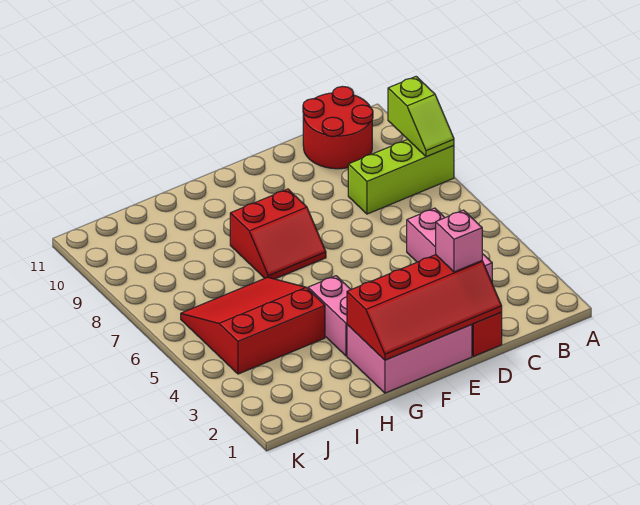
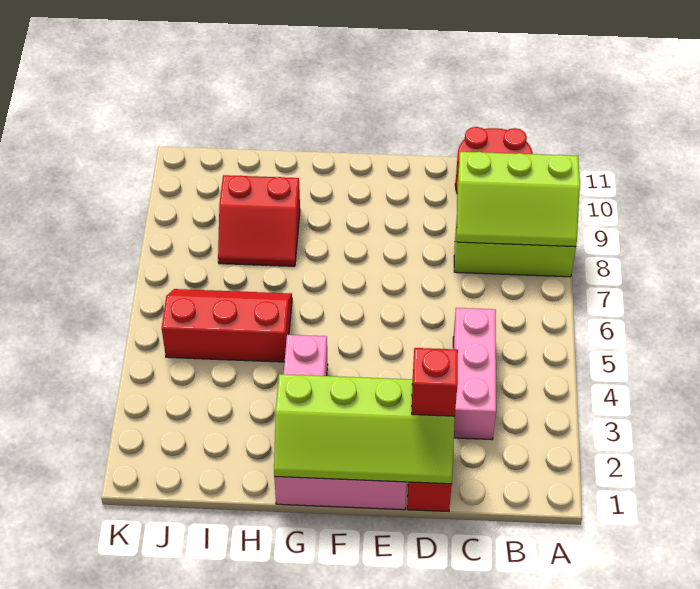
lime slope A8:A9 level 2 top 9 -> lime slope A8:C9 level 2 top 9
red slope D1:G2 level 2 top 2 -> lime slope D1:G2 level 2 top 2
pink brick D2 level 3 -> red brick D2 level 3
red slope F7:G8 level 1 top 8 -> red slope H8:I9 level 1 top 9
red slope H4:J6 level 1 top 4 -> red slope H5:J6 level 1 top 5

